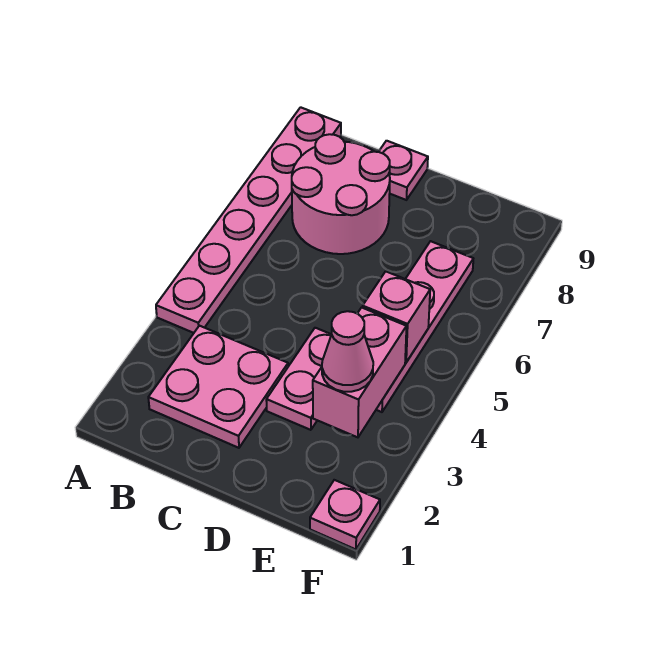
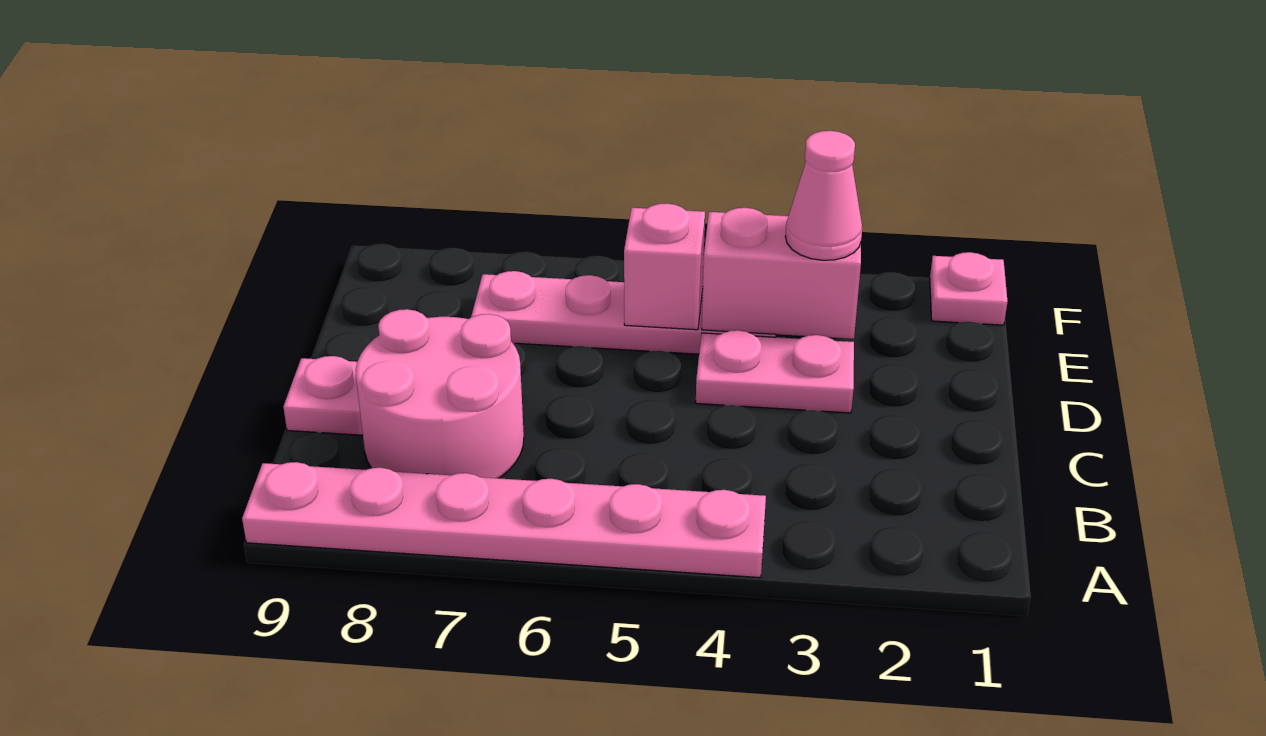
pink plate B2:C3 level 1 -> none

